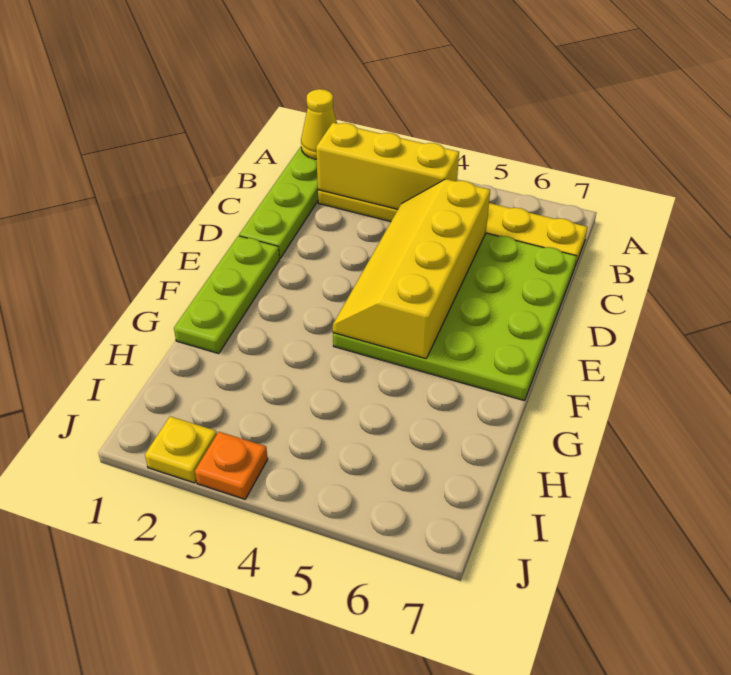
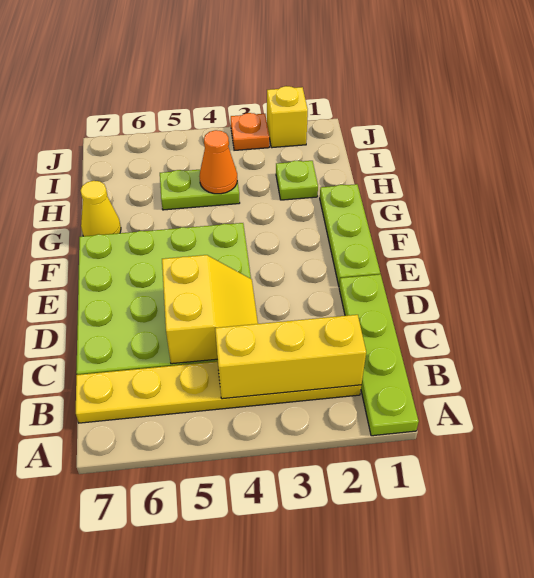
yellow cone A1 level 2 -> yellow cone G7 level 1
yellow slope C4:F5 level 2 top 5 -> yellow slope C4:D5 level 2 top 5
none -> lime plate H2 level 1
none -> lime plate H4:H5 level 1
none -> orange cone H4 level 2
yellow plate J2 level 1 -> yellow brick J2 level 1

